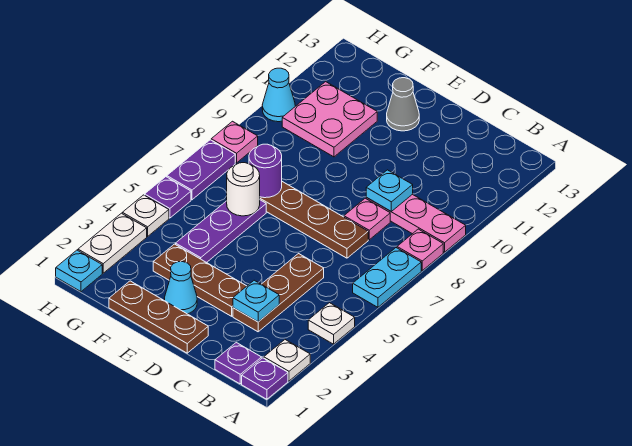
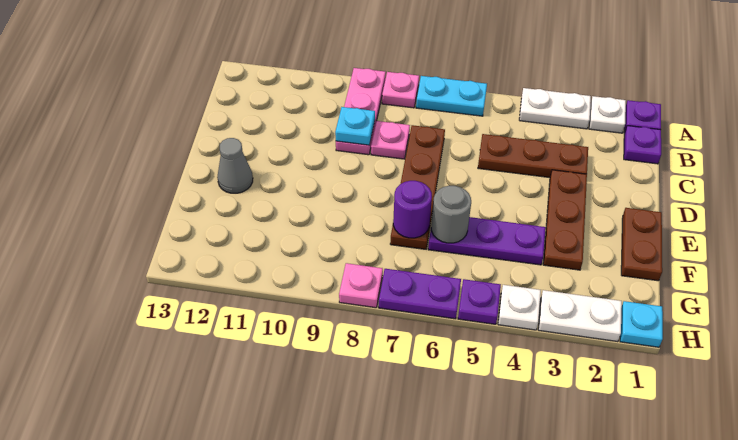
white plate A4 level 1 -> white plate A3:A4 level 1
cyan plate C3 level 2 -> none
brown plate D1:F1 level 1 -> brown plate E1:F1 level 1
cyan cone E2 level 1 -> none
white round brick F6 level 2 -> grey round brick F6 level 2
pink plate F10:G11 level 1 -> none
cyan cone H10 level 1 -> none

